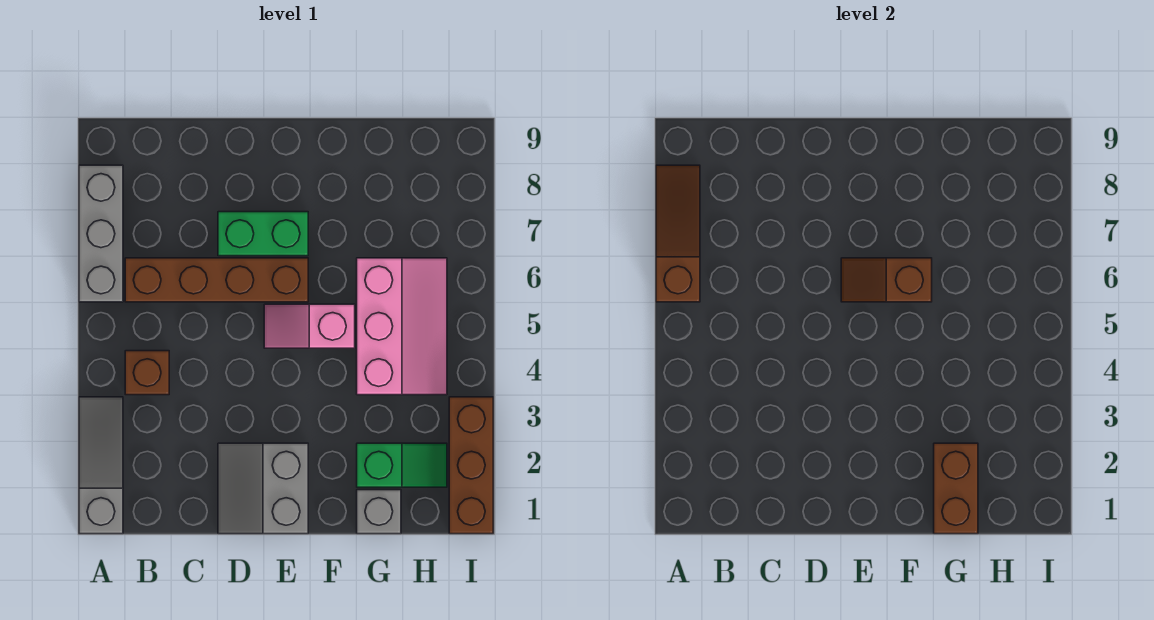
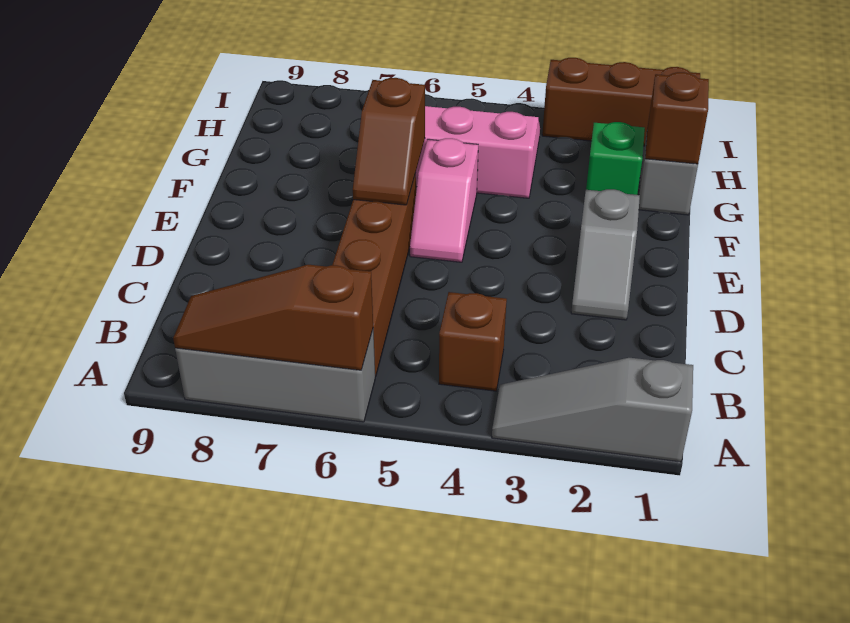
grey slope D1:E2 level 1 top E -> grey slope D2:E2 level 1 top E
green brick D7:E7 level 1 -> none
brown brick G1:G2 level 2 -> brown brick G1 level 2

